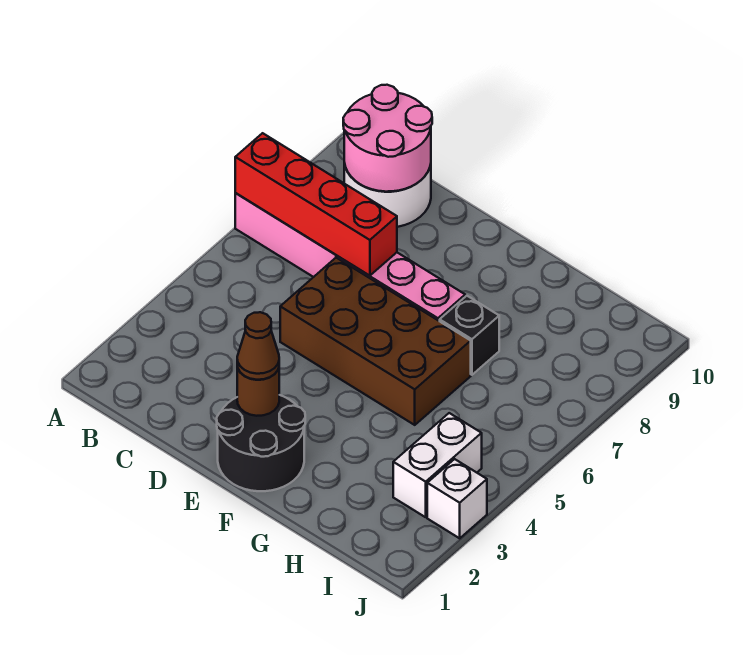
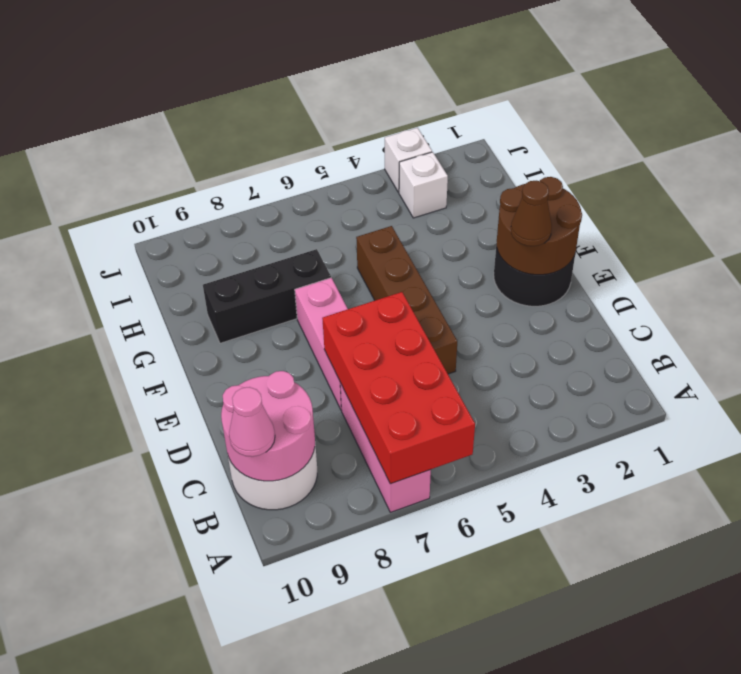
red brick A7:D7 level 2 -> red brick A6:D7 level 2
none -> pink cone B10 level 3
brown brick D5:G6 level 1 -> brown brick D5:G5 level 1
brown round brick E2 level 2 -> brown round brick E1:F2 level 2
black brick G7 level 1 -> black brick G7:G9 level 1
white brick I3:I4 level 1 -> white brick I3 level 1

